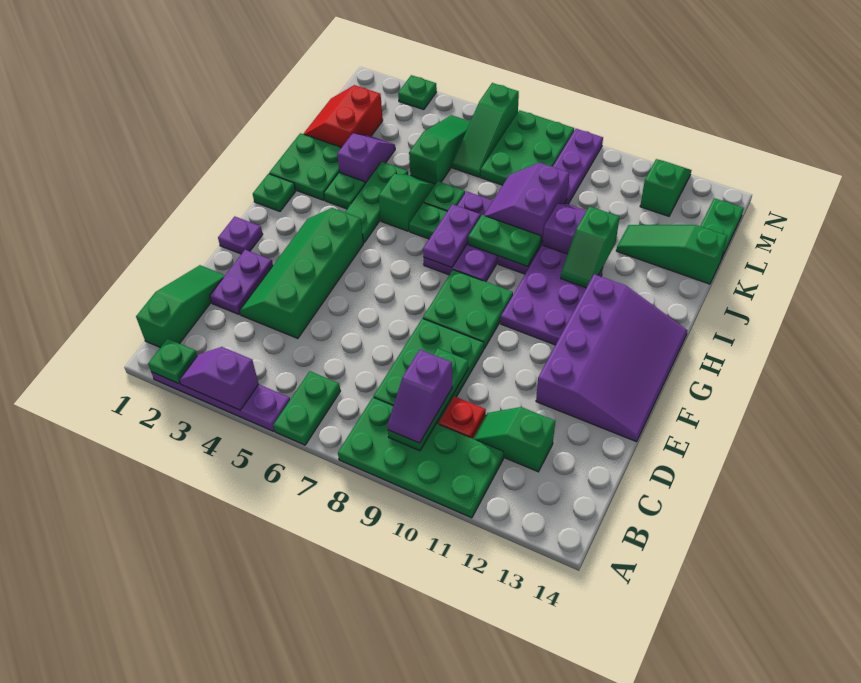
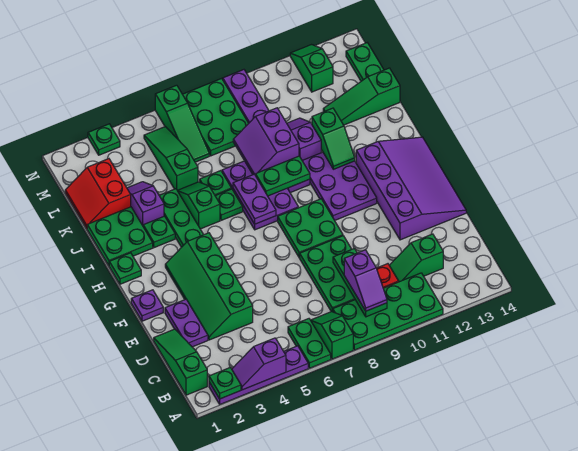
none -> green slope A7:B7 level 1 top A

